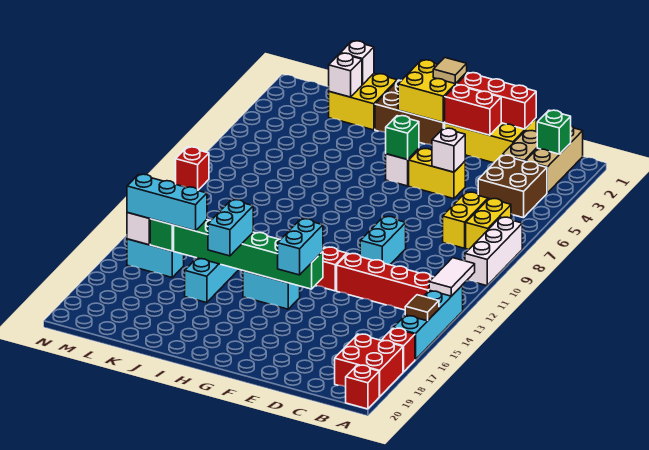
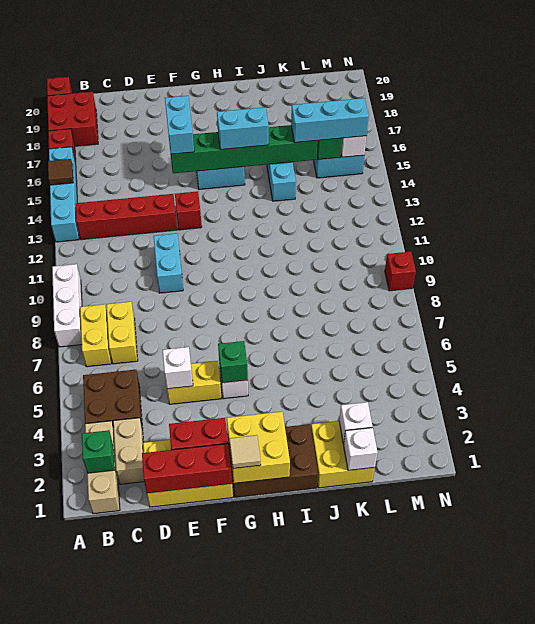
white tile A12:A13 level 2 -> none
cyan brick I15:I16 level 3 -> cyan brick H15:I15 level 3

